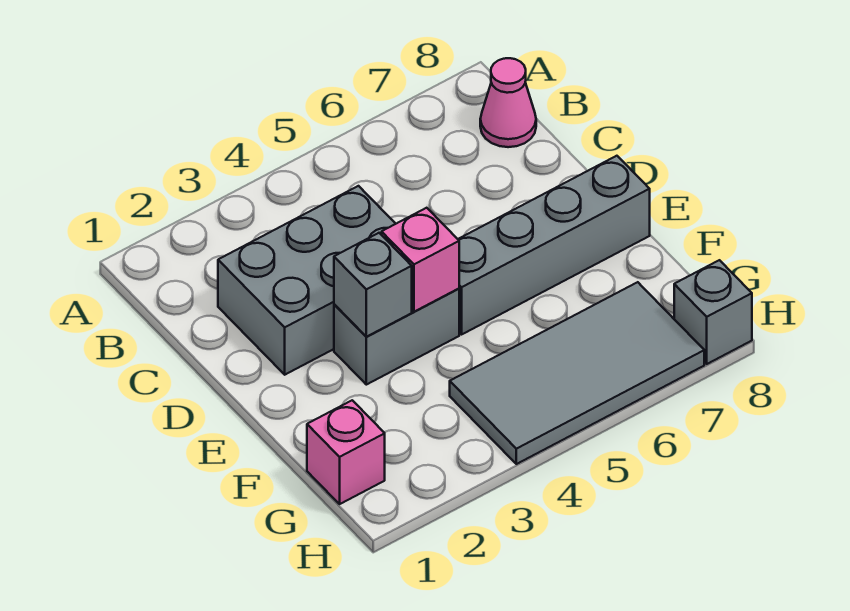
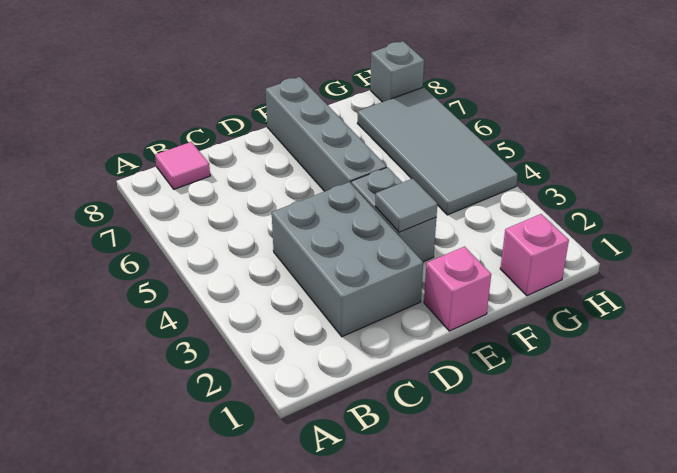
pink cone B8 level 1 -> pink tile B8 level 1
grey brick E3 level 2 -> grey tile E3 level 2
pink brick E4 level 2 -> pink brick E1 level 1

